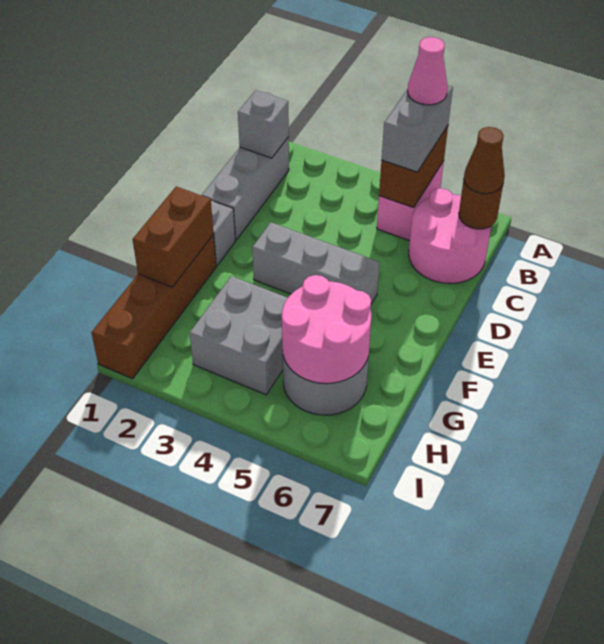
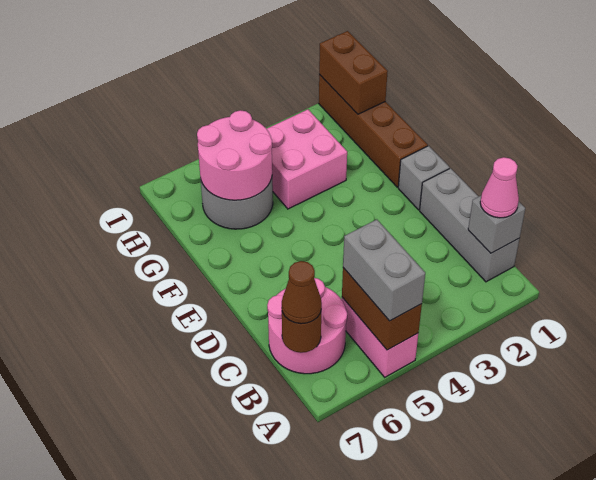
pink cone A5 level 4 -> pink cone B1 level 3
grey brick E3:E5 level 1 -> none
brown brick F1:G1 level 2 -> brown brick H1:I1 level 2
grey brick G3:H4 level 1 -> pink brick G3:H4 level 1

